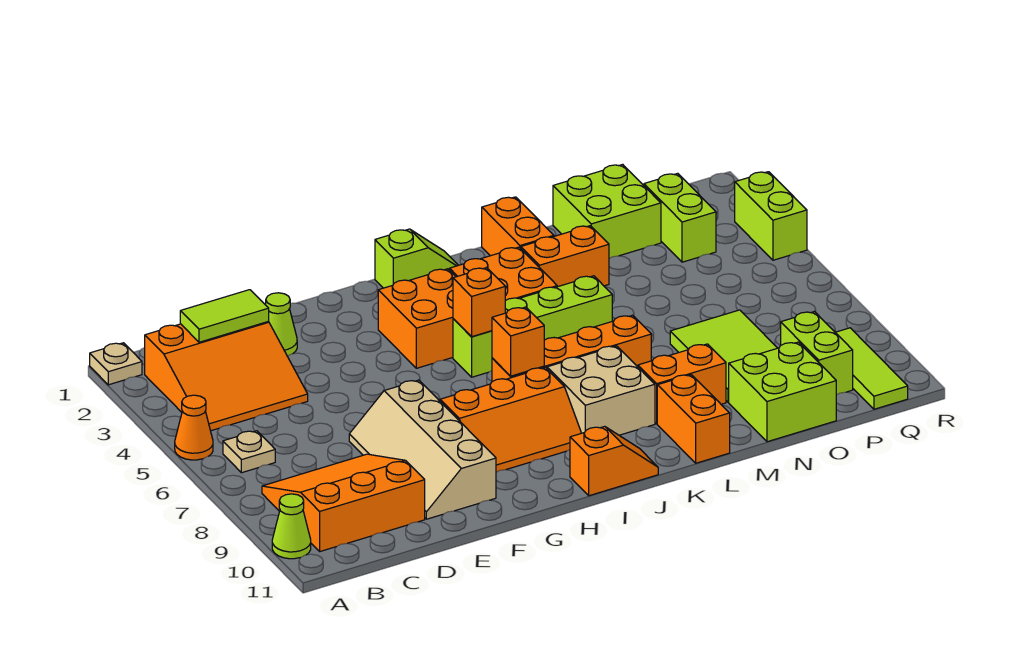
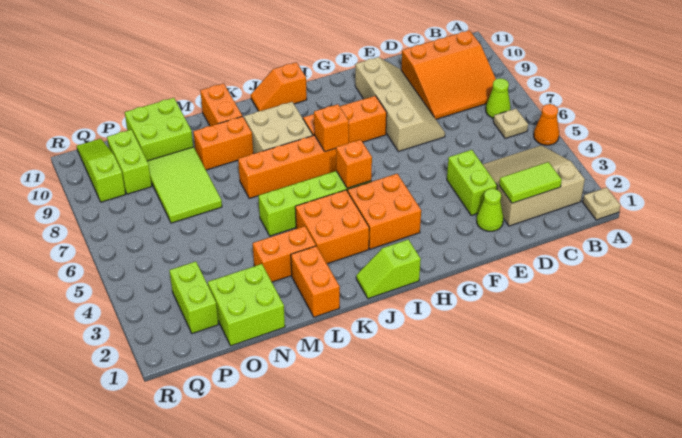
lime cone A10 level 1 -> lime cone B7 level 1
orange slope B2:D4 level 1 top 2 -> tan slope B2:D4 level 1 top 2
lime tile Q9:Q11 level 1 -> lime slope Q9:Q11 level 1 top 9
lime brick R3:R4 level 1 -> lime brick E3:E4 level 1

